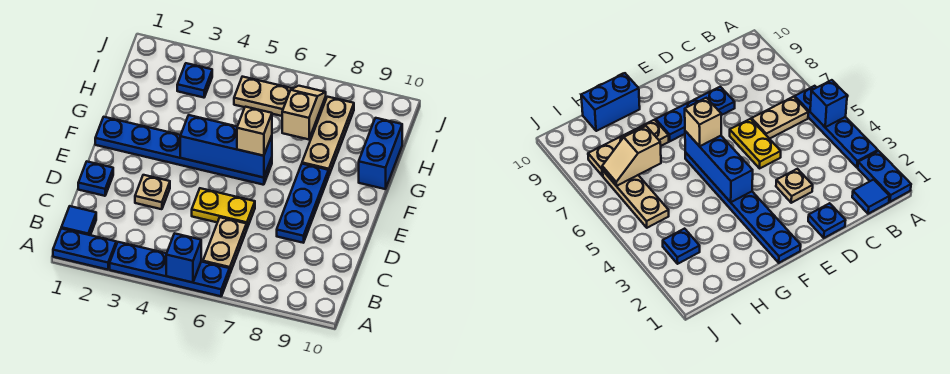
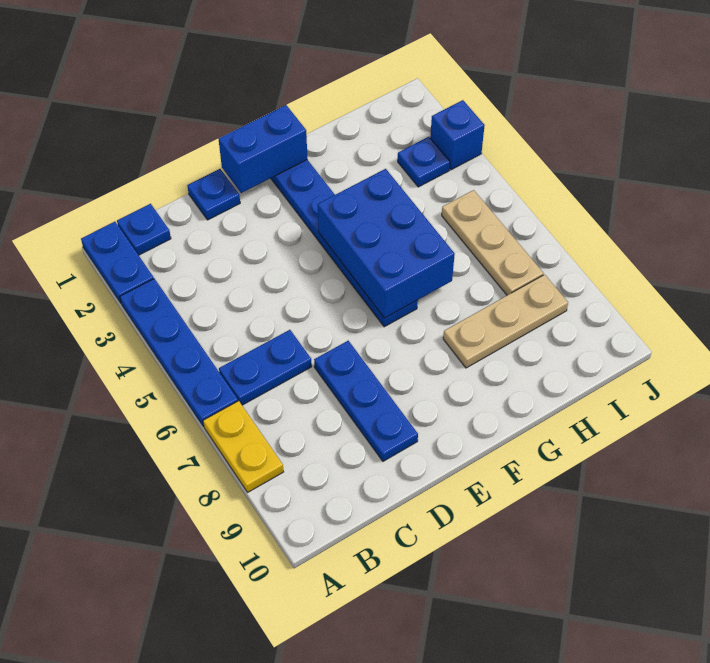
blue brick A5 level 2 -> blue brick J3 level 1
blue tile B1 level 1 -> blue plate B1 level 1
tan plate B6:C6 level 1 -> blue plate B6:C6 level 1
tan plate D3 level 1 -> none
yellow plate D5:D6 level 1 -> yellow plate A7:A8 level 1
blue plate D8:F8 level 1 -> blue plate D7:D9 level 1
blue brick F4:F6 level 2 -> blue brick F4:G6 level 2
tan brick F6 level 3 -> none
blue brick G10:H10 level 1 -> blue brick E1:F1 level 2
tan slope H7:I7 level 2 top H -> none

